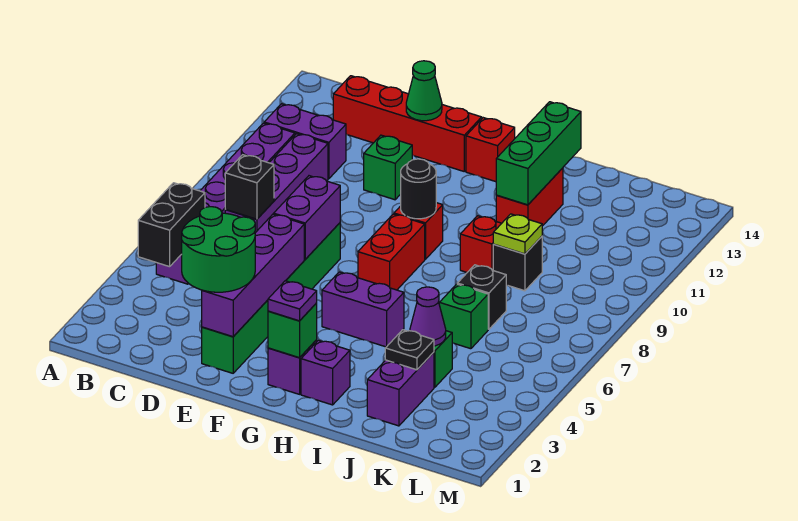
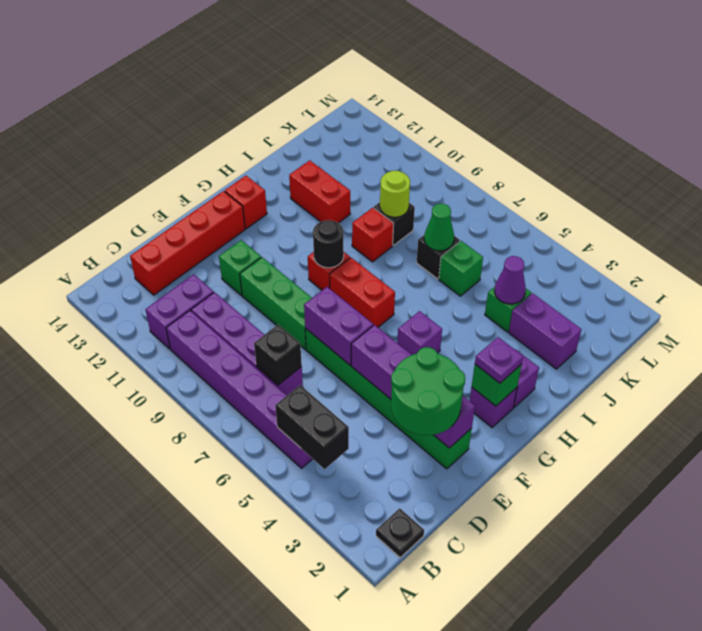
green cone E13 level 2 -> green cone J7 level 2
purple brick G5:H5 level 1 -> purple brick G5 level 1
green brick I11:I13 level 2 -> green brick E8:E10 level 1
black plate J3 level 2 -> black plate B1 level 1
lime plate J9 level 2 -> lime round brick J9 level 2

